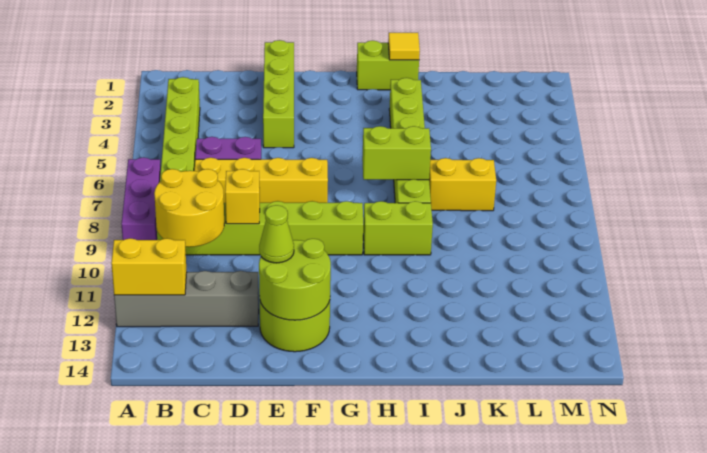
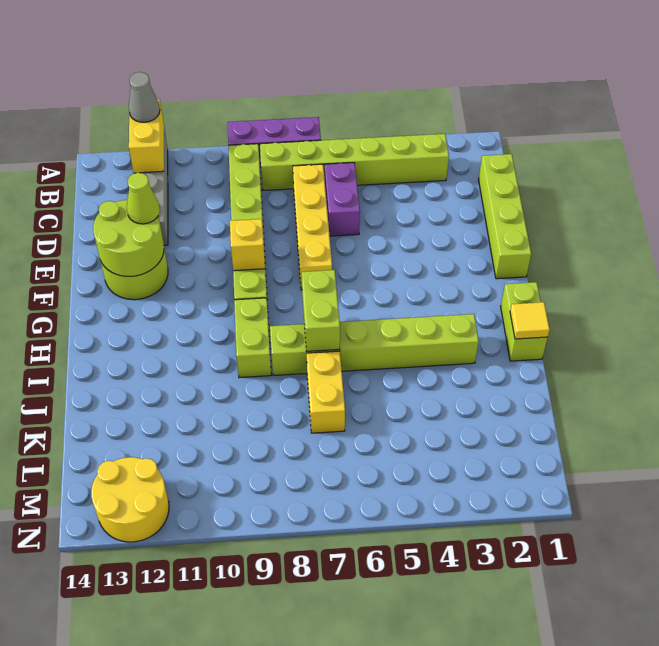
none -> grey cone A12 level 3
yellow round brick B9:C10 level 2 -> yellow round brick M12:N13 level 1
yellow brick D9 level 2 -> yellow brick F9 level 2
lime brick E1:E4 level 1 -> lime brick C1:F1 level 1

